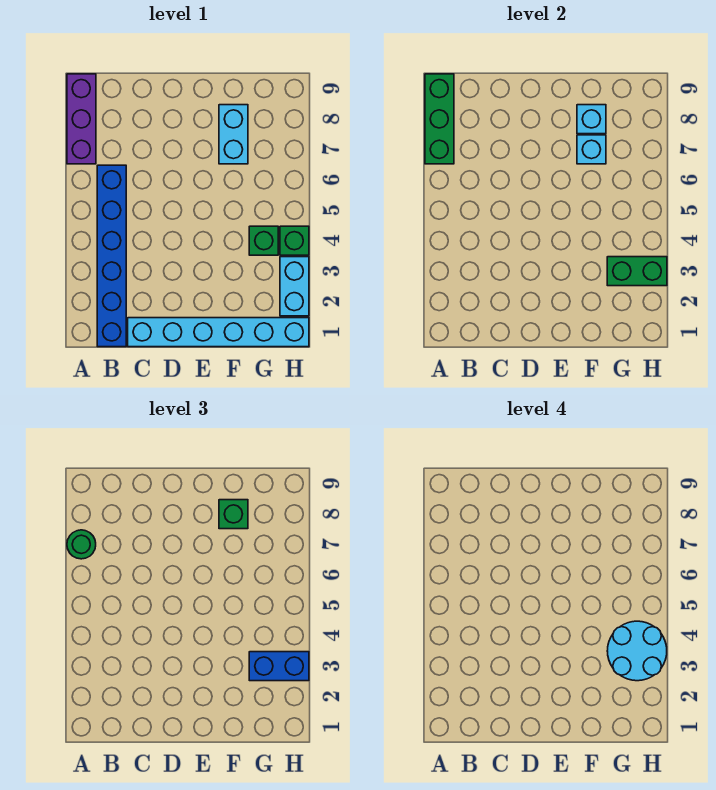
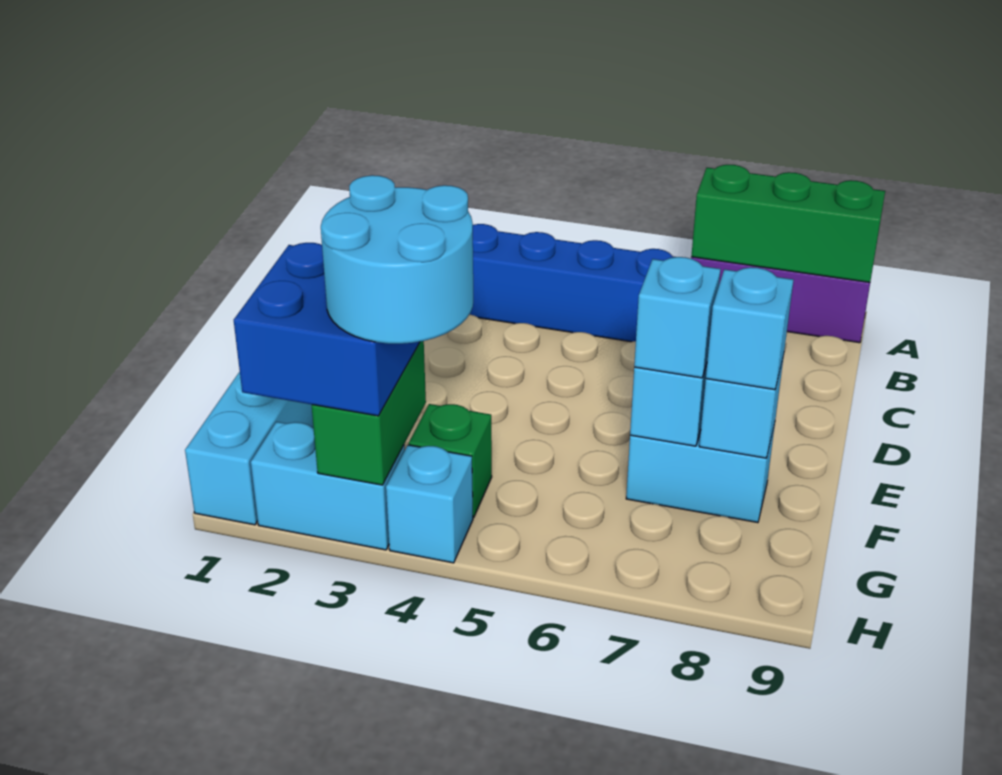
green round brick A7 level 3 -> none
none -> cyan brick F7 level 3
green brick F8 level 3 -> cyan brick F8 level 3
blue brick G3:H3 level 3 -> blue brick G2:H3 level 3
green brick H4 level 1 -> cyan brick H4 level 1

